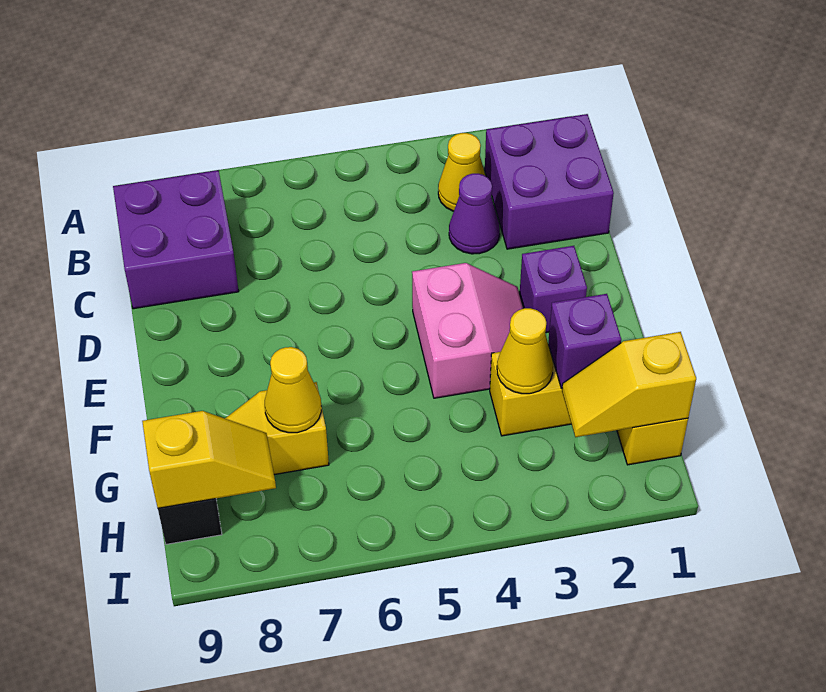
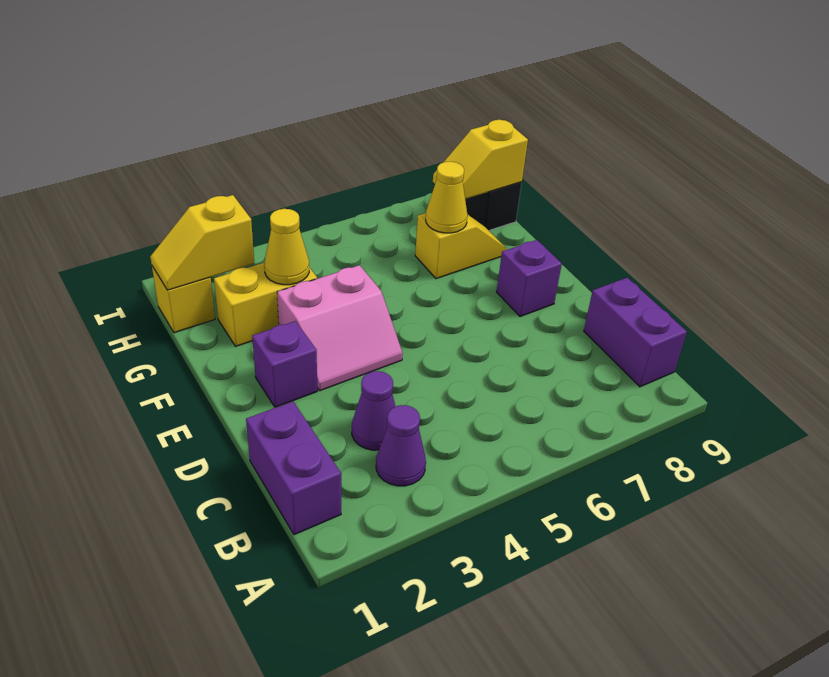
purple brick B1:C2 level 1 -> purple brick B1:C1 level 1
yellow cone B3 level 1 -> purple cone B3 level 1
purple brick B8:C9 level 1 -> purple brick B9:C9 level 1
pink slope E3:F4 level 1 top 4 -> pink slope E3:F4 level 1 top F
purple brick G2 level 2 -> purple brick E8 level 1
yellow slope H1:H2 level 2 top 1 -> yellow slope H1:H2 level 2 top 2

